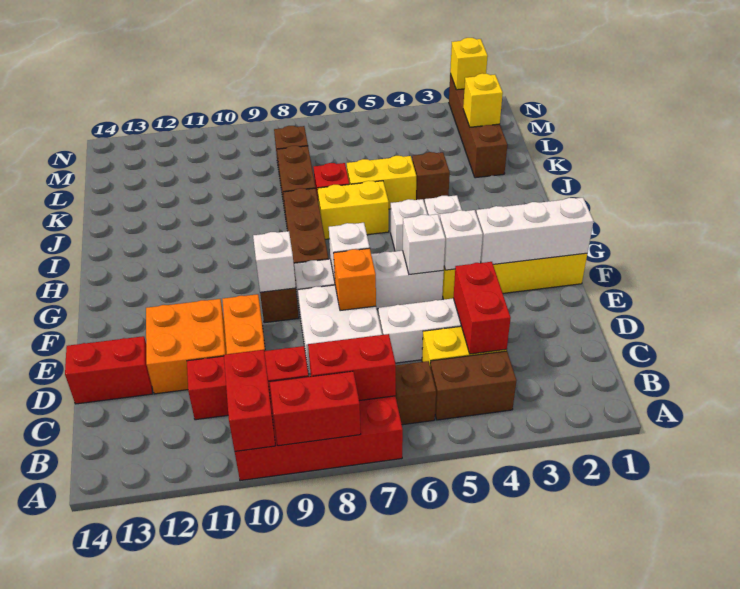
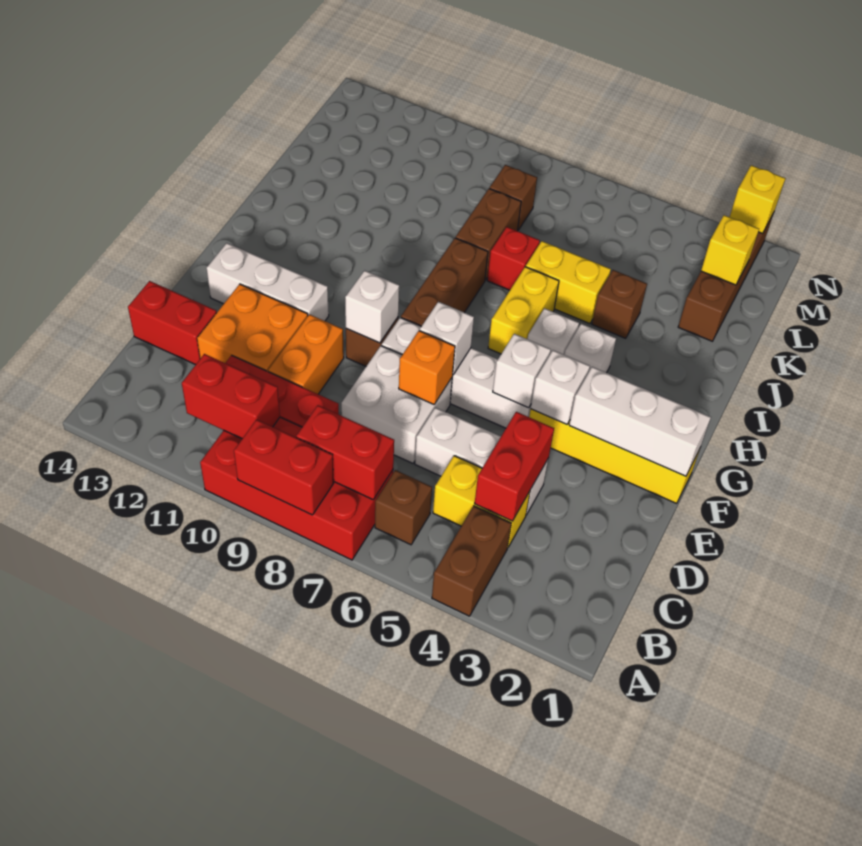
red brick A10:B10 level 2 -> red brick B10:B11 level 2
brown brick B4:B5 level 1 -> brown brick A4:B4 level 1
none -> white brick F11:F13 level 1
yellow brick I6:I7 level 1 -> yellow brick H6:I6 level 1

